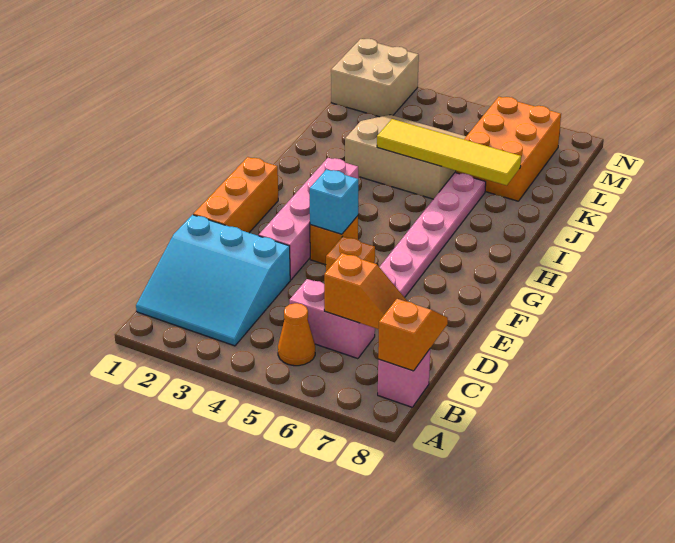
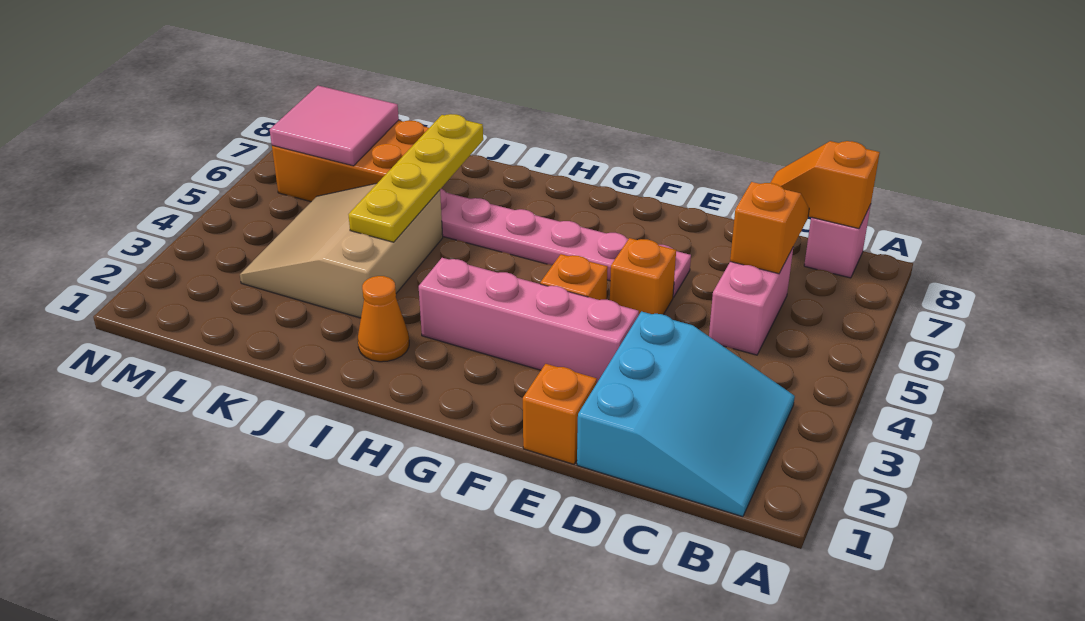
orange cone B5 level 1 -> orange cone I2 level 1
orange brick E1:G1 level 1 -> orange brick E1 level 1
cyan brick F4 level 2 -> none
yellow tile J4:J7 level 2 -> yellow plate J4:J7 level 2
none -> pink tile L6:M7 level 2
tan brick M1:N2 level 1 -> none

